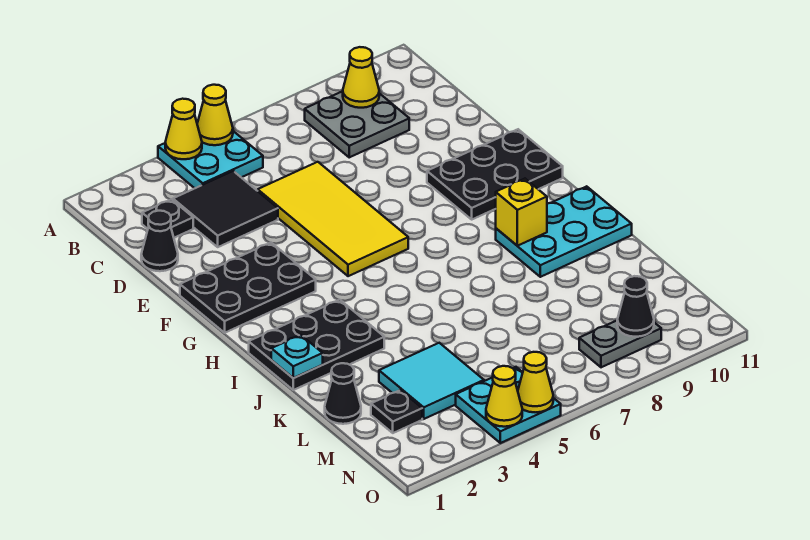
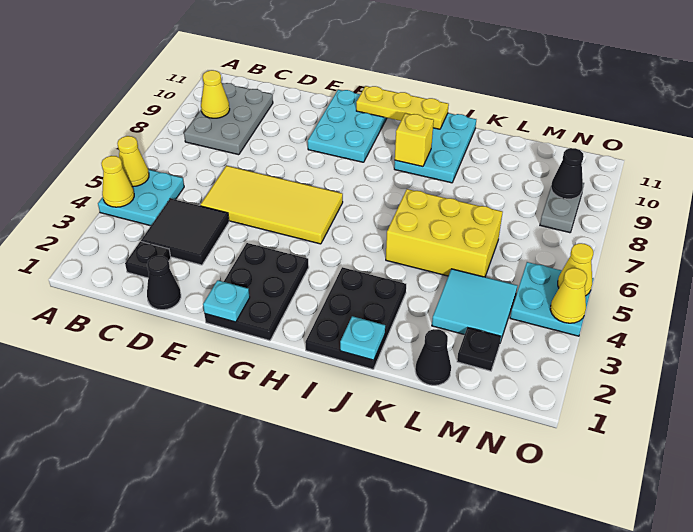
grey plate B8:C9 level 1 -> grey plate B8:C10 level 1
none -> cyan plate F1 level 2
black plate F9:G11 level 1 -> cyan plate F9:G11 level 1
none -> yellow plate G11:I11 level 2
none -> yellow brick J5:L6 level 1

